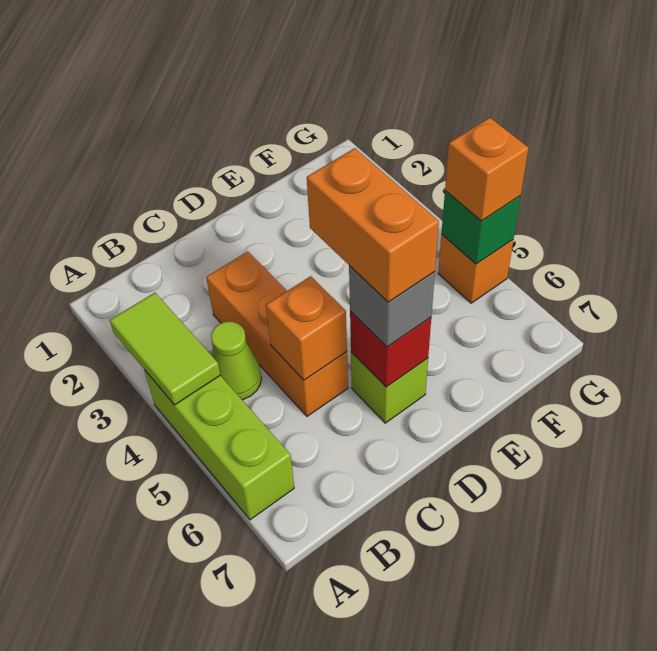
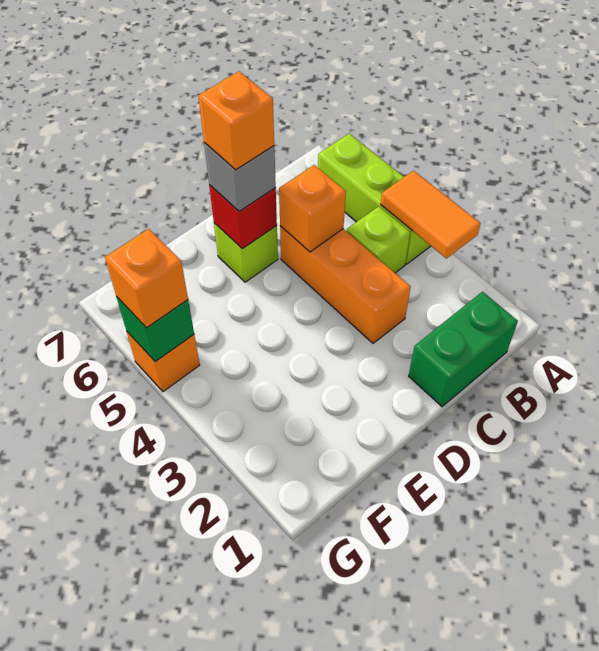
lime tile A3:A4 level 2 -> orange tile A3:A4 level 2
none -> green brick B1:C1 level 1
lime cone B4 level 1 -> lime brick B4 level 1
orange brick D5:D6 level 4 -> orange brick D6 level 4

